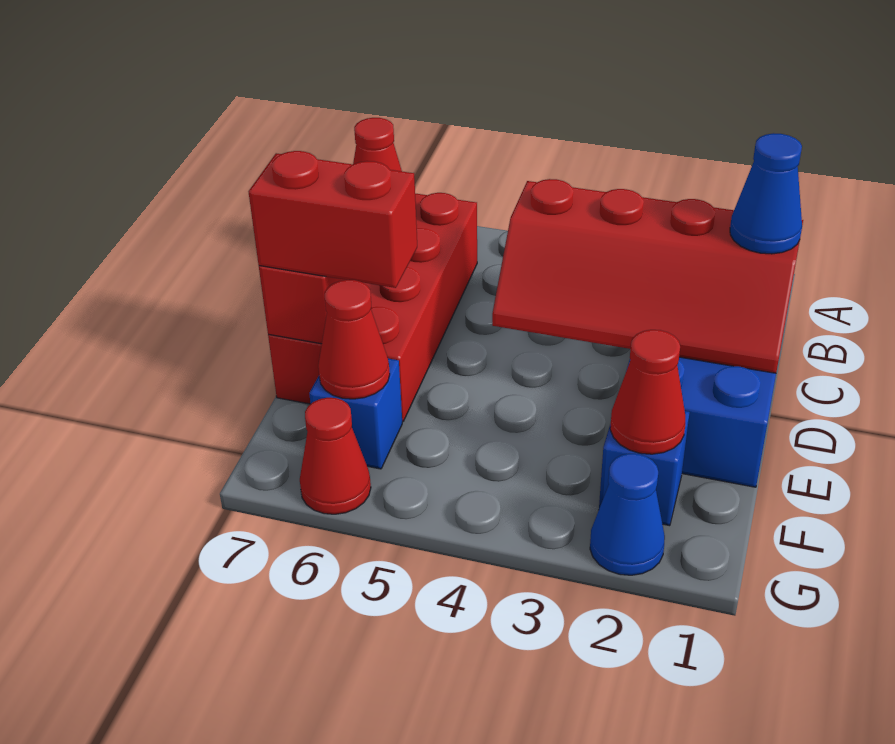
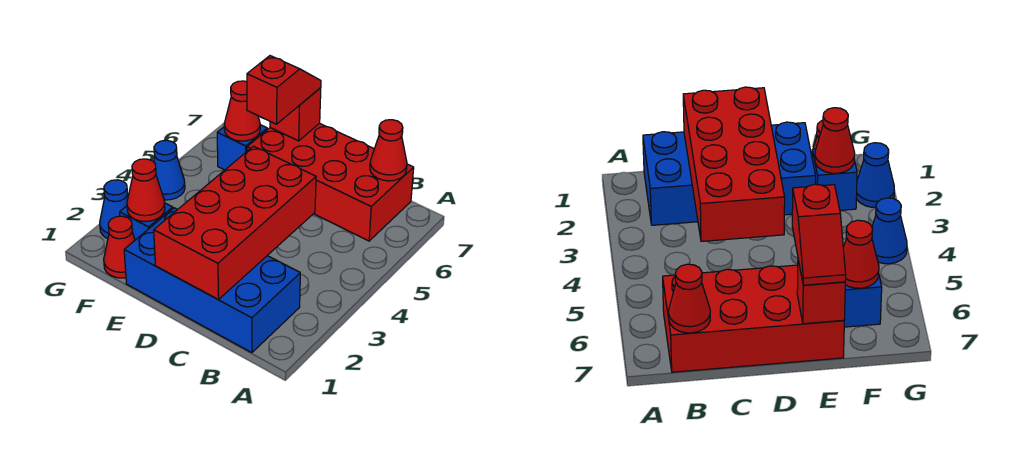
red slope C1:D4 level 2 top C -> red brick C1:D4 level 2
blue cone C1 level 3 -> blue cone G4 level 1
red brick E6:E7 level 3 -> red slope E6:E7 level 3 top 6
red cone G6 level 1 -> red cone F1 level 1

